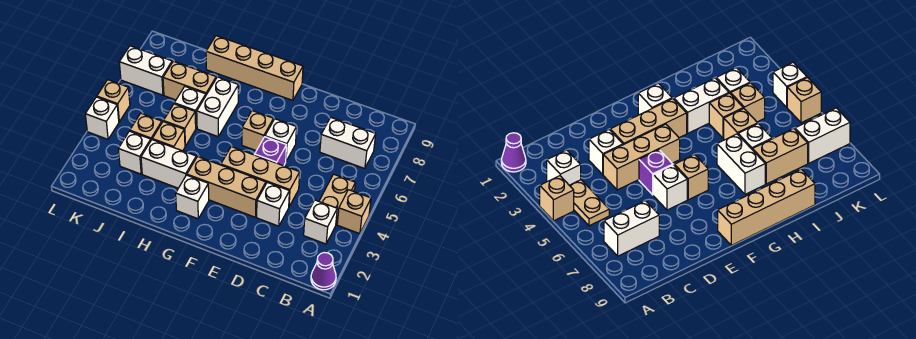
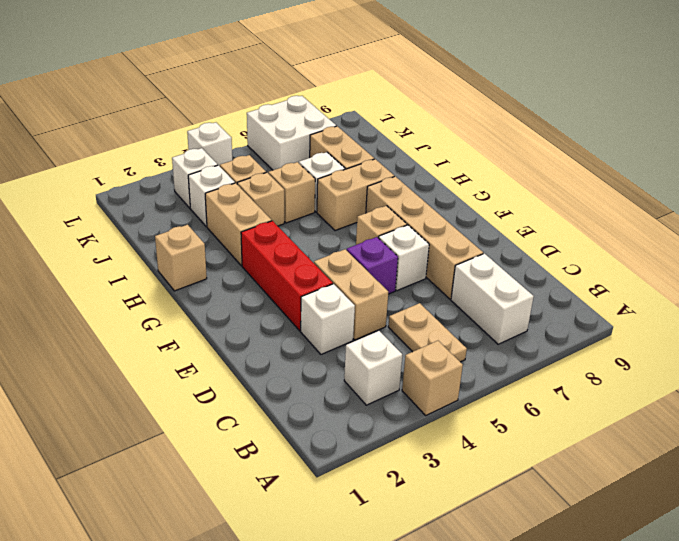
purple cone A1 level 1 -> none
tan plate B4:B5 level 1 -> tan plate B5:C5 level 1
tan brick D4:F4 level 1 -> tan brick D4:E4 level 1
tan brick E3:G3 level 1 -> red brick E3:G3 level 1
tan brick F9:I9 level 1 -> tan brick D7:G7 level 1
white brick G2 level 1 -> white brick K3 level 1
white brick H3:I3 level 1 -> tan brick H3:I3 level 1
white brick H6:H7 level 1 -> tan brick H6:H7 level 1
white brick K7:L7 level 1 -> white brick K6:L7 level 1
tan brick L5 level 1 -> tan brick H1 level 1

